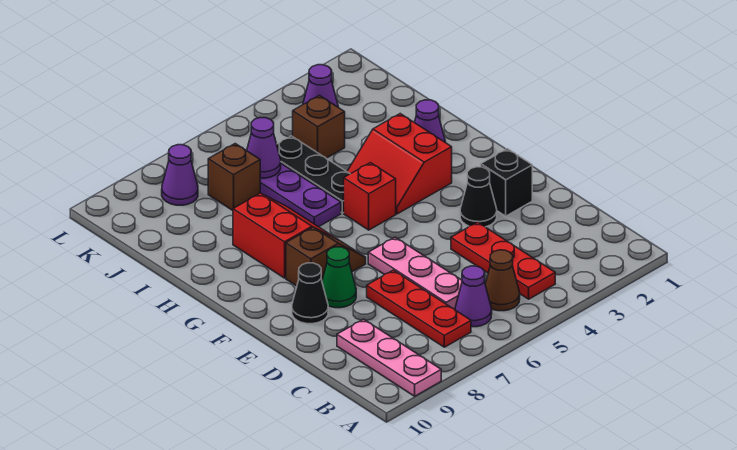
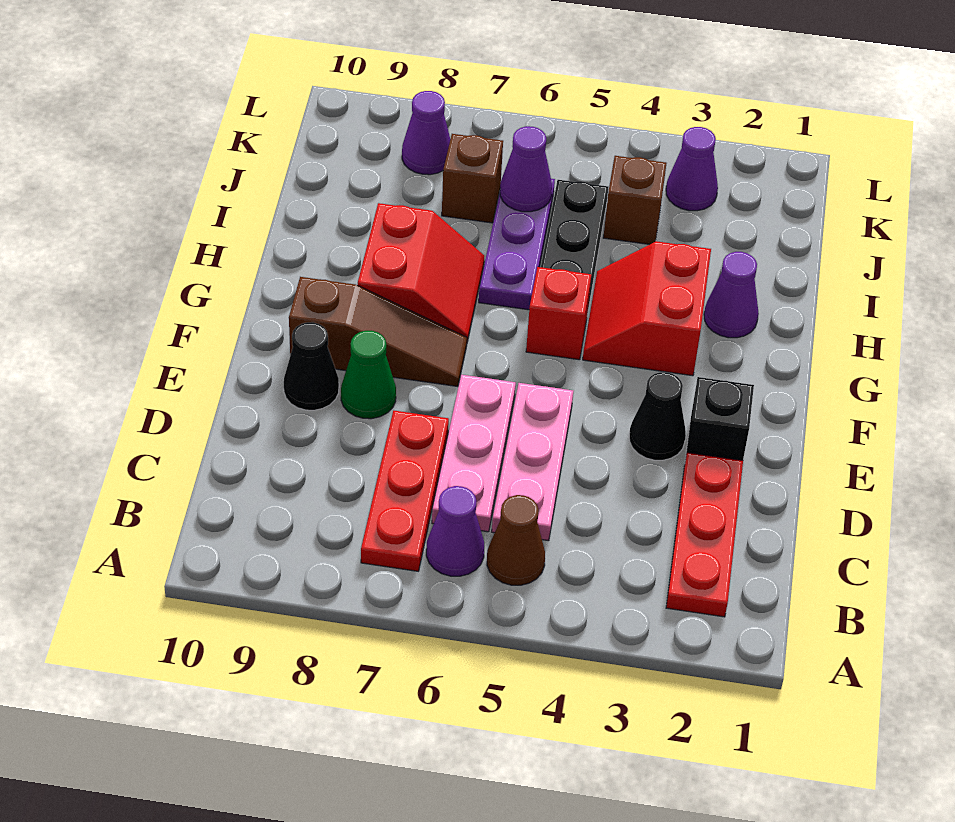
pink plate A9:C9 level 1 -> pink plate C5:E5 level 1
red plate B4:D4 level 1 -> red plate B2:D2 level 1
brown slope F7:F8 level 1 top 8 -> brown slope F7:F9 level 1 top 9

